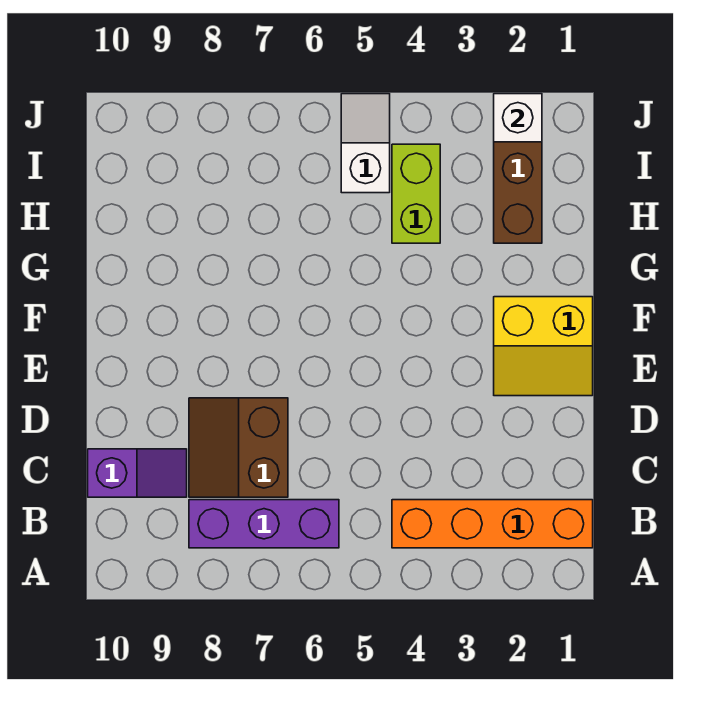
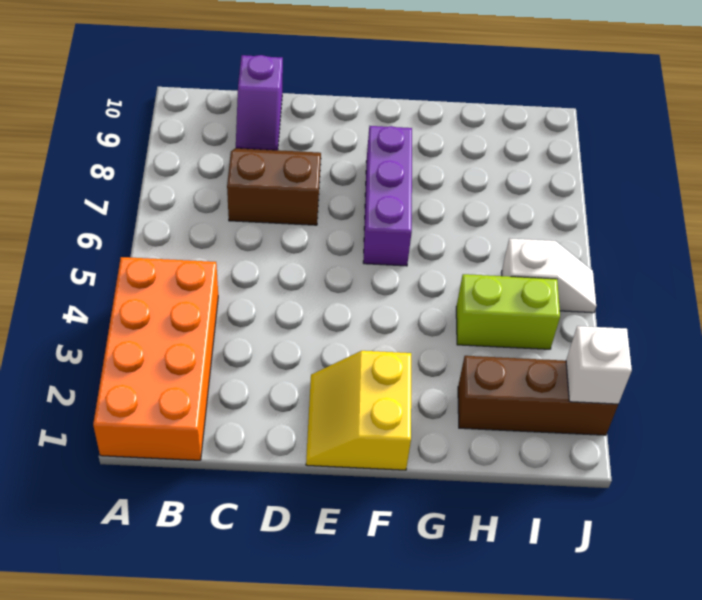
orange brick B1:B4 level 1 -> orange brick A1:B4 level 1
purple brick B6:B8 level 1 -> purple brick F6:F8 level 1

